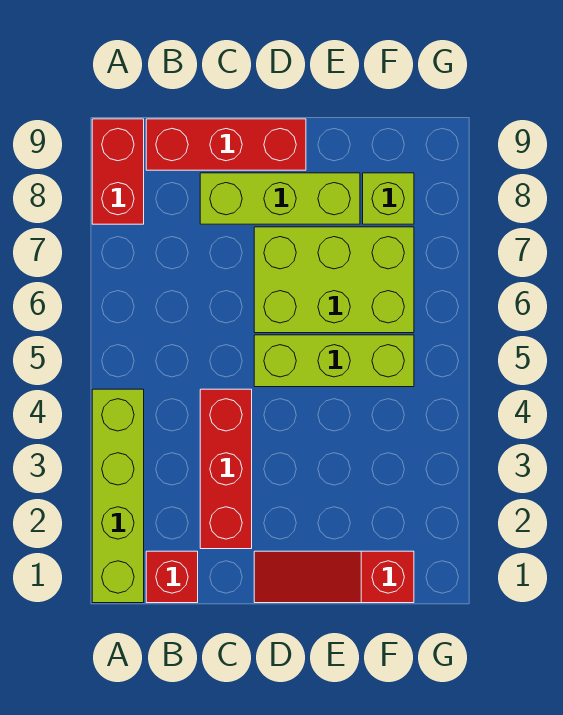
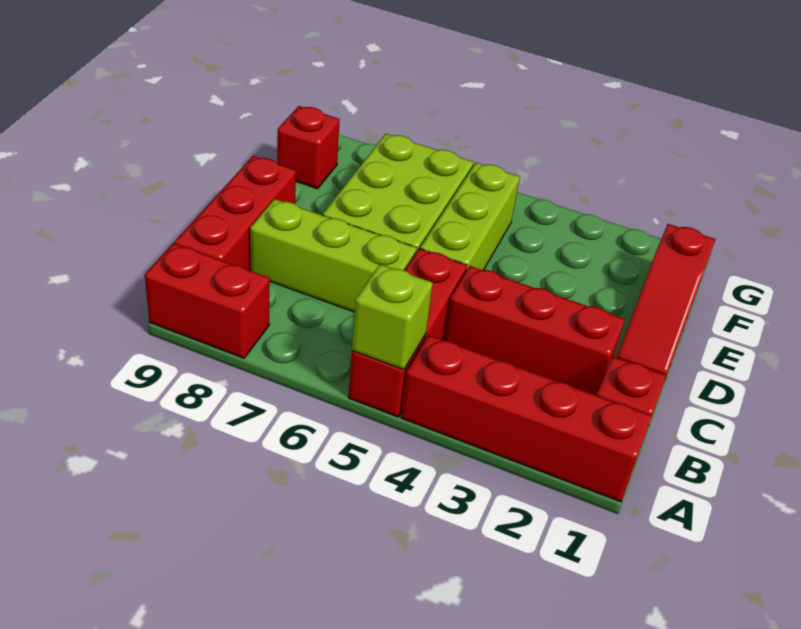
lime brick A1:A4 level 1 -> red brick A1:A4 level 1
none -> red brick A5:C5 level 1
lime brick C8:E8 level 1 -> lime brick C6:C8 level 1
lime brick F8 level 1 -> lime brick A5 level 2
none -> red brick F9 level 1

